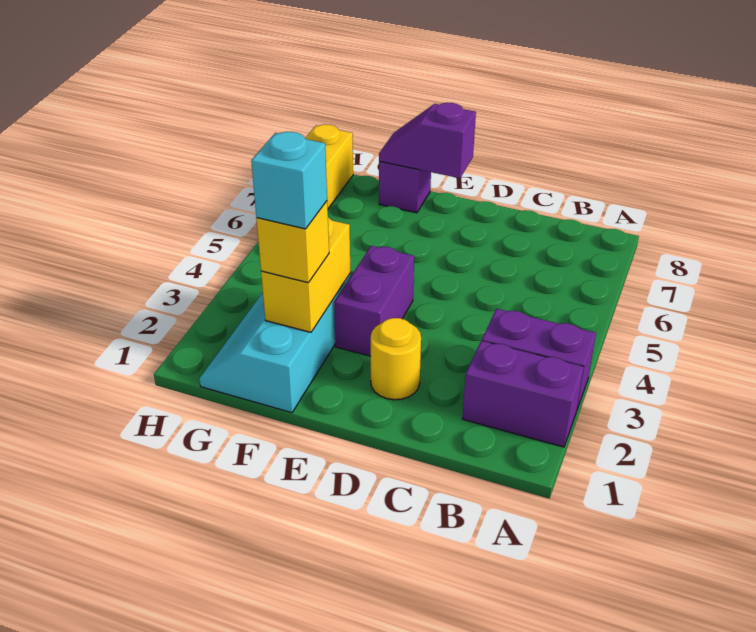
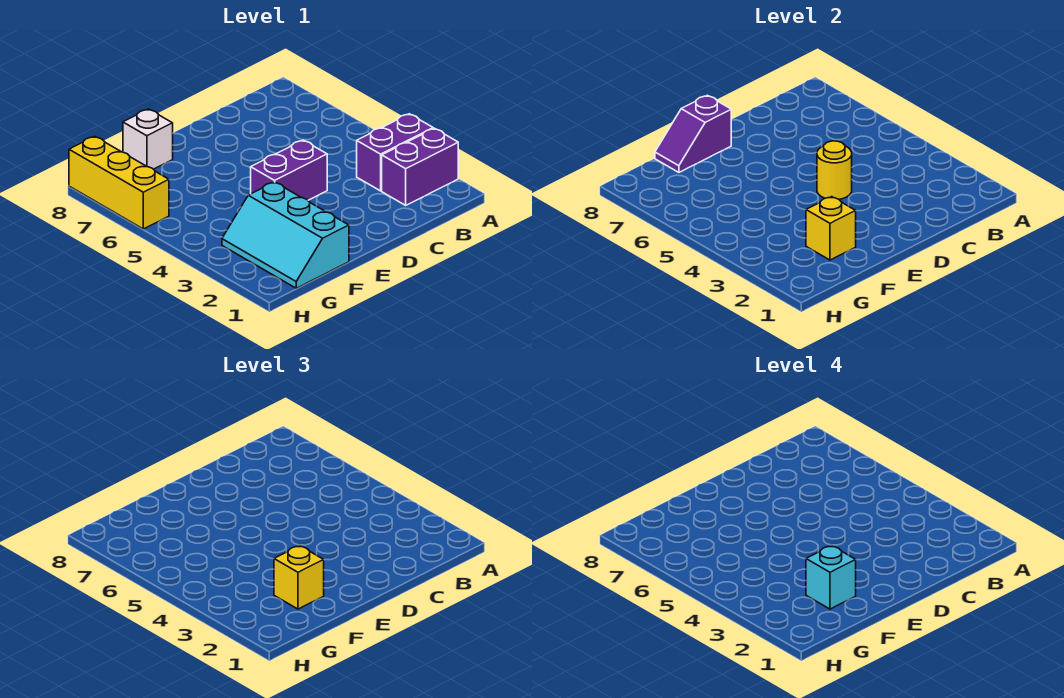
yellow round brick D2 level 1 -> yellow round brick D4 level 2
purple brick E3:E4 level 1 -> purple brick D4:E4 level 1
yellow brick F2:F3 level 2 -> yellow brick F2 level 2
purple brick F8 level 1 -> white brick F8 level 1

